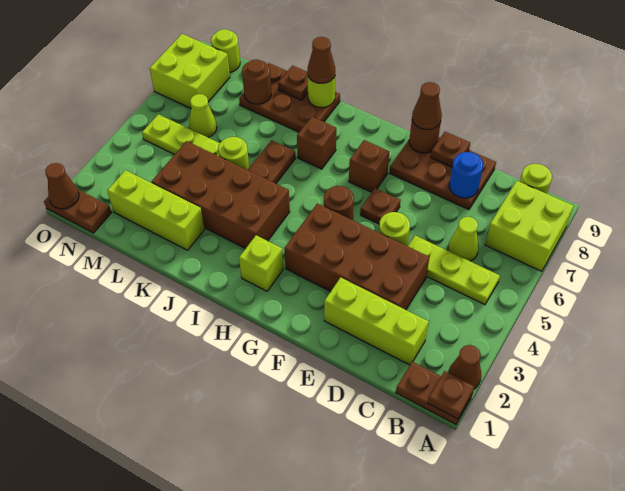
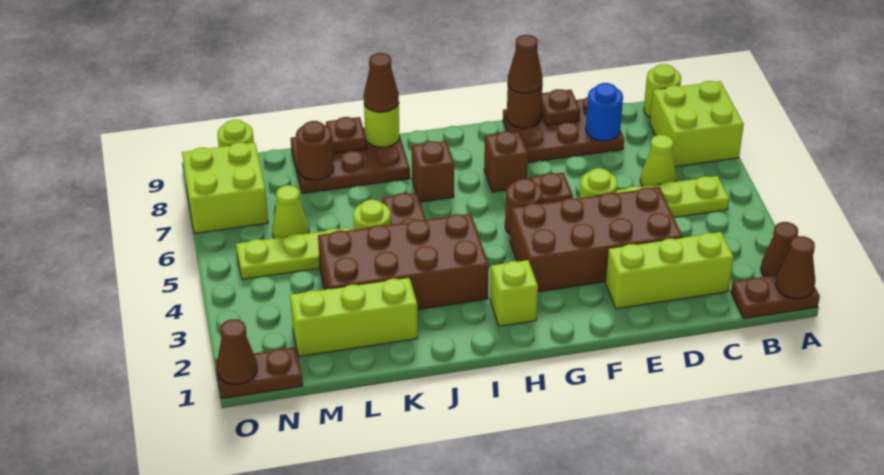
brown plate A1 level 2 -> brown cone A1 level 2

